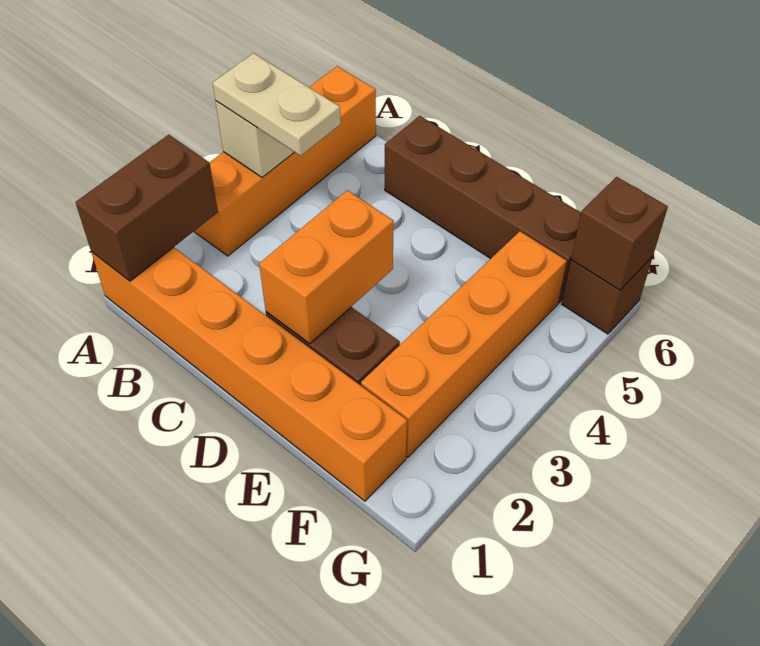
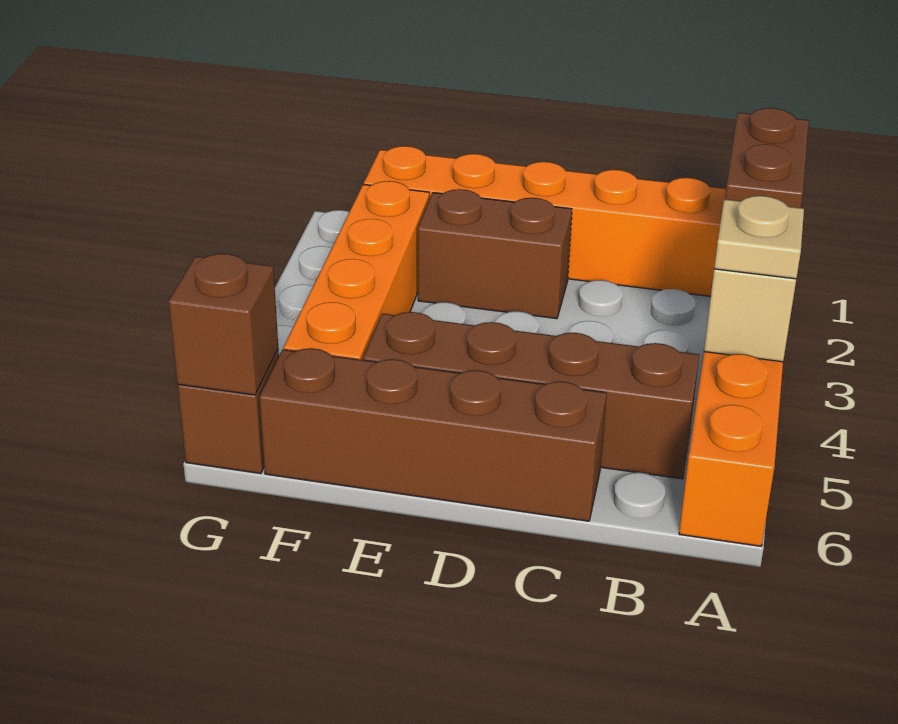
tan plate A4:B4 level 3 -> tan plate A4 level 3
none -> brown brick B5:E5 level 1
orange brick D2:D3 level 2 -> none

